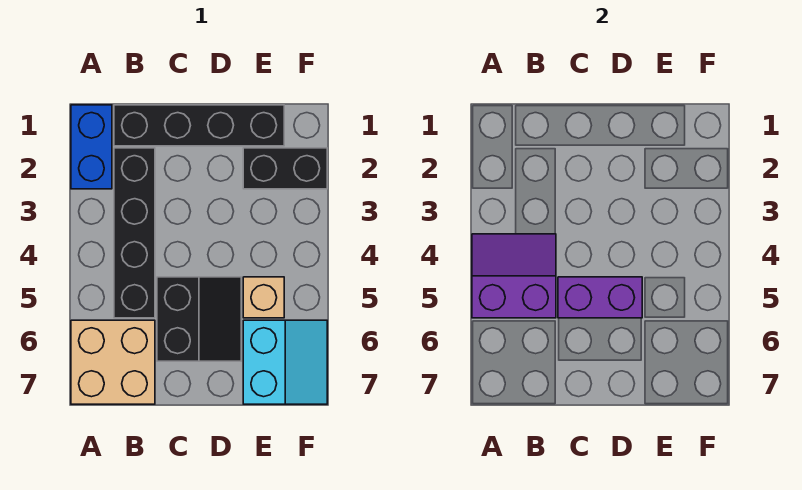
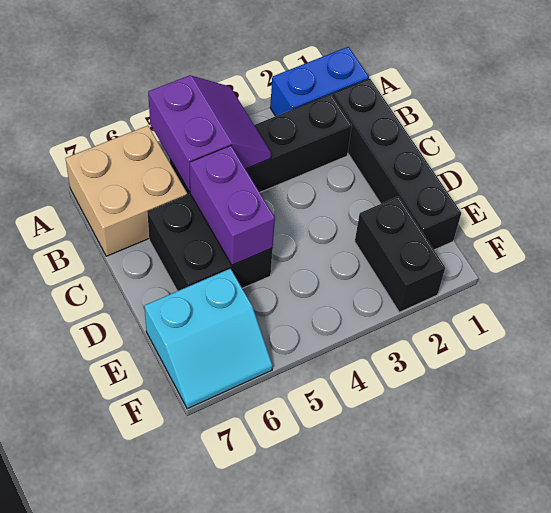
black slope C5:D6 level 1 top C -> black brick C5:D6 level 1
tan brick E5 level 1 -> none

